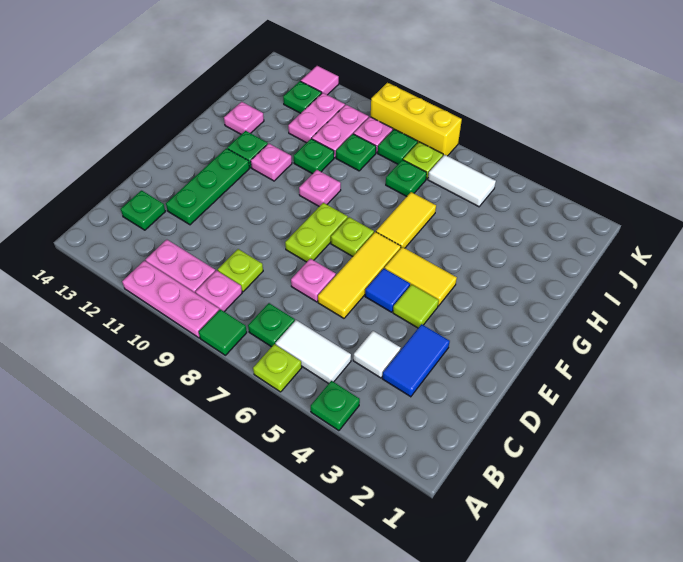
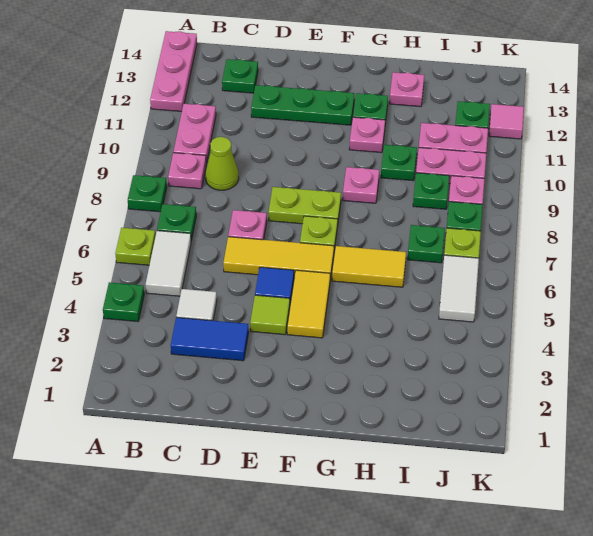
green tile A8 level 1 -> green plate A8 level 1
pink plate A9:A11 level 1 -> pink plate A12:A14 level 1
lime plate C9 level 1 -> lime cone C9 level 1
yellow brick K7:K9 level 1 -> none

